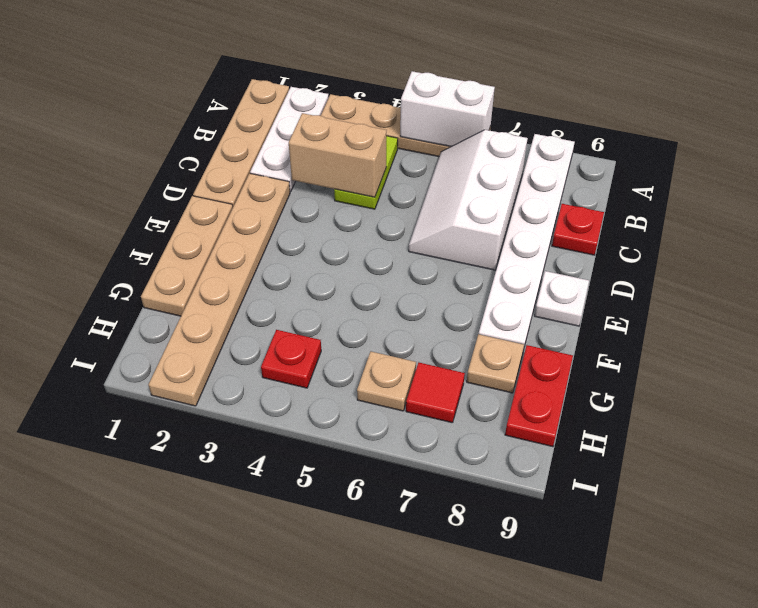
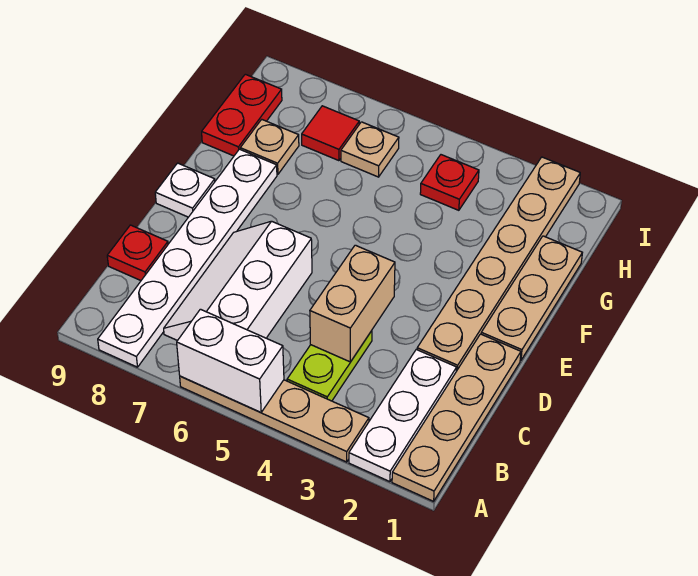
white slope B6:D7 level 1 top 7 -> white slope B6:D7 level 1 top 6
tan brick C3:C4 level 2 -> tan brick C4:D4 level 2

